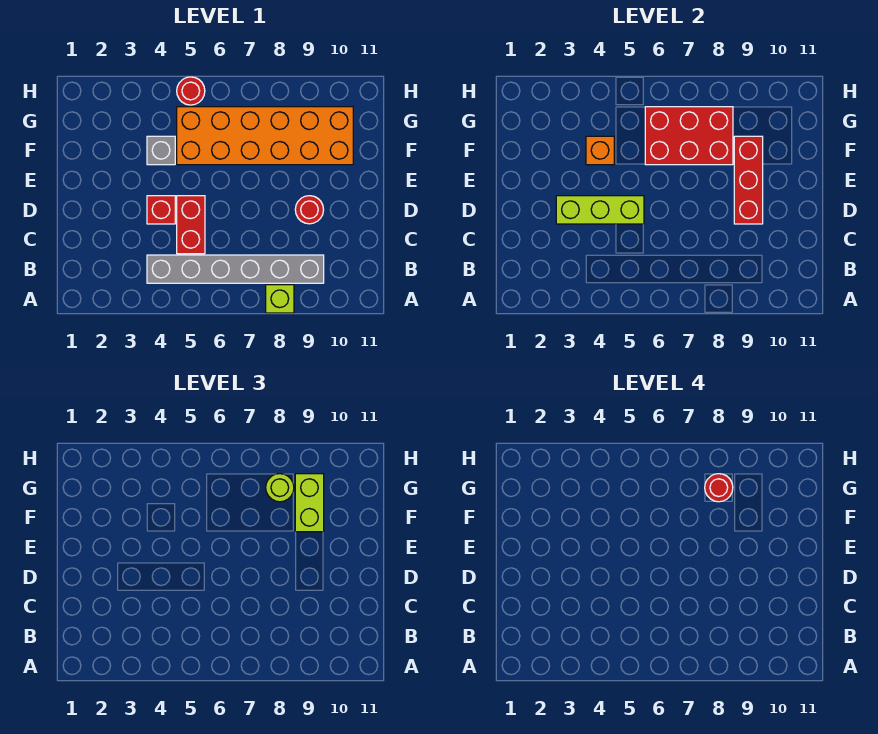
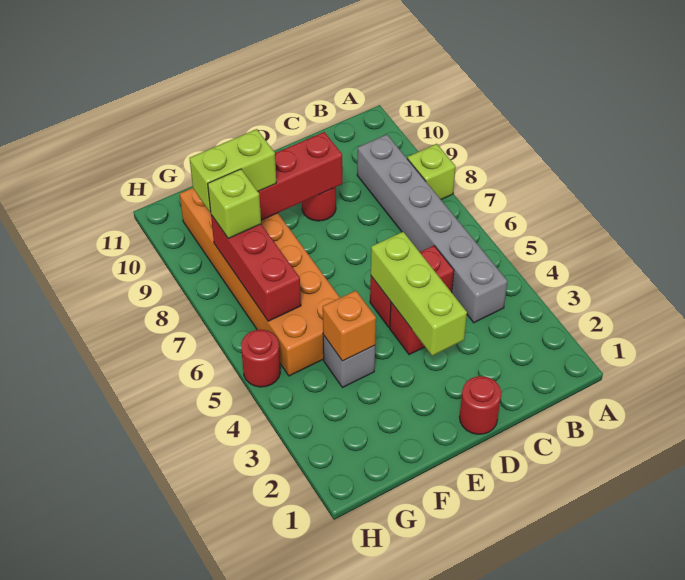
red brick F6:G8 level 2 -> red brick G6:G8 level 2
lime round brick G8 level 3 -> lime brick G8 level 3
red round brick G8 level 4 -> red round brick D1 level 1

